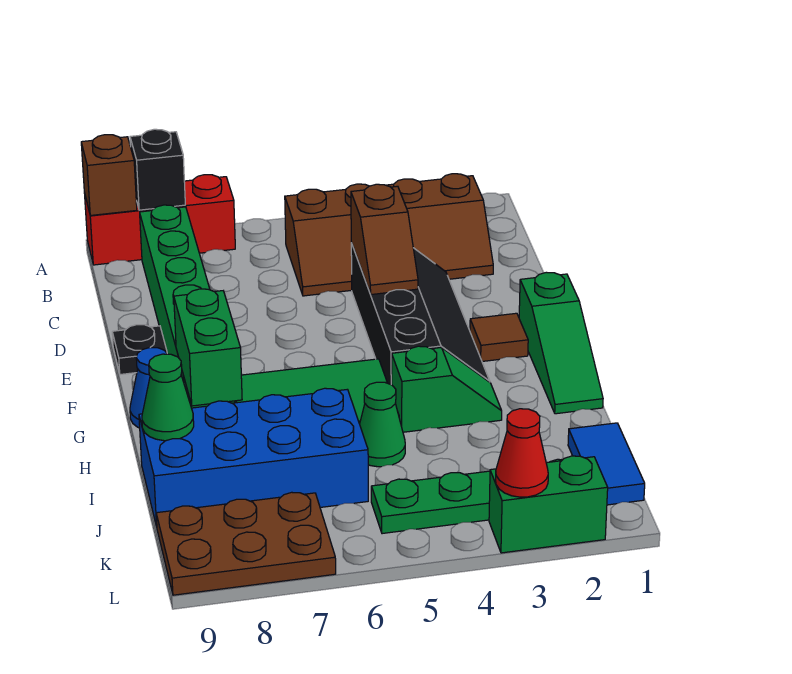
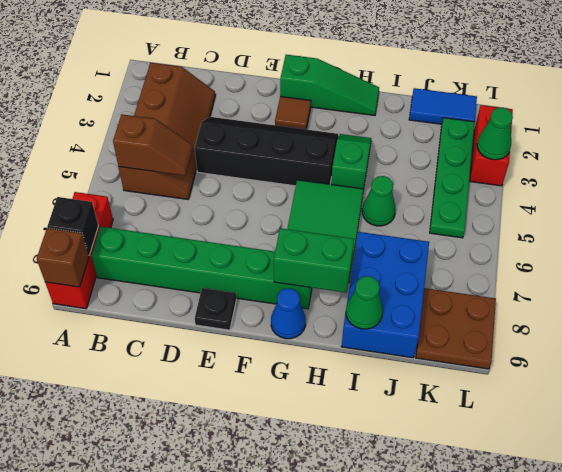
brown slope D4:E4 level 2 top D -> brown slope B5:C5 level 2 top B
blue brick I6:J9 level 1 -> blue brick I7:J9 level 1
brown plate K7:L9 level 1 -> brown plate K8:L9 level 1
green brick L2:L3 level 1 -> red brick L2:L3 level 1
red cone L3 level 2 -> green cone L3 level 2

